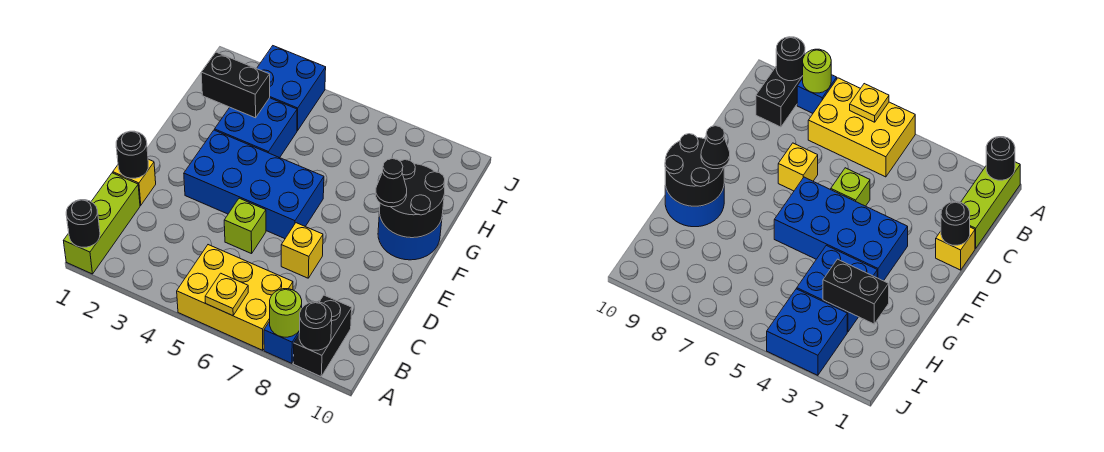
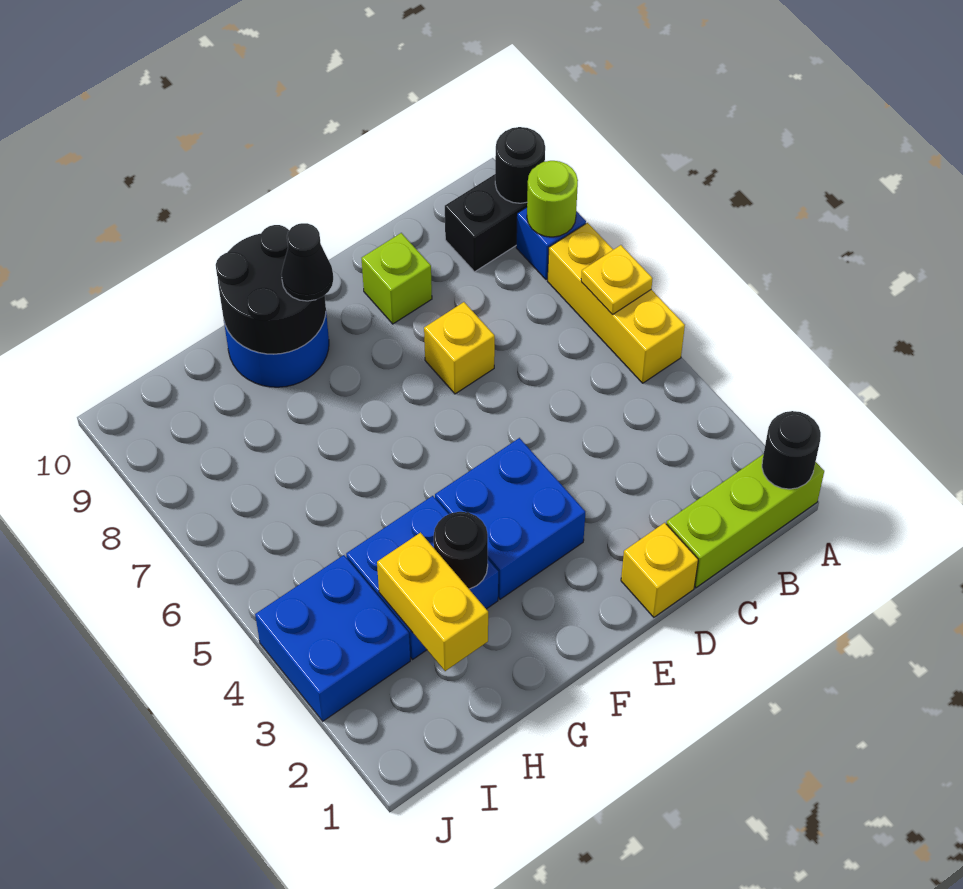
yellow brick A5:B7 level 1 -> yellow brick A5:A7 level 1
black round brick D1 level 2 -> black round brick G3 level 2
lime brick D5 level 1 -> lime brick D9 level 1
blue brick E3:F6 level 1 -> blue brick E3:F4 level 1
black brick H2:H3 level 2 -> yellow brick H2:H3 level 2

